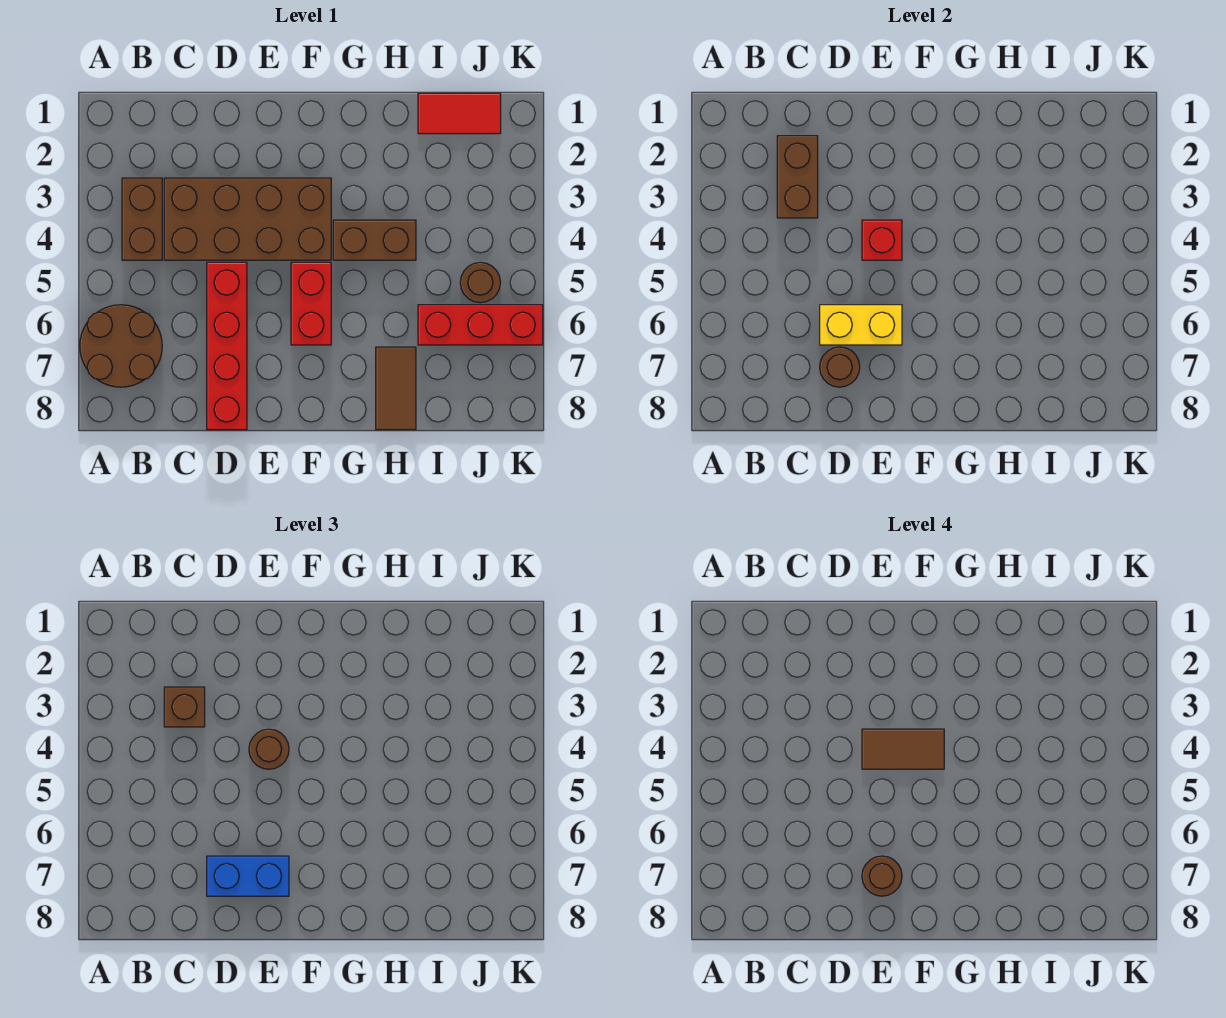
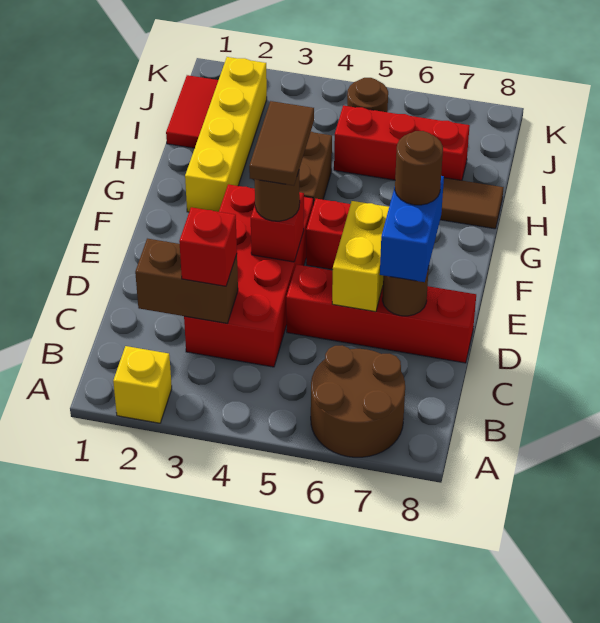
none -> yellow brick A2 level 1
brown brick B3:B4 level 1 -> none
brown brick C3:F4 level 1 -> red brick C3:F4 level 1
brown brick C3 level 3 -> red brick C3 level 3
none -> yellow brick G2:J2 level 1
red brick I6:K6 level 1 -> red brick I5:I7 level 1

